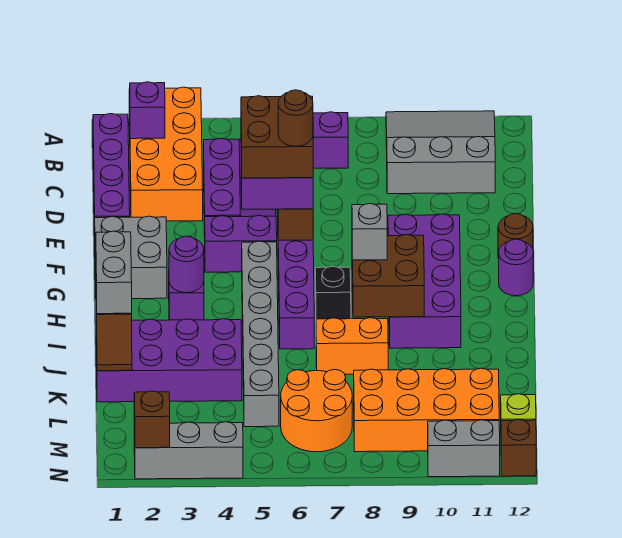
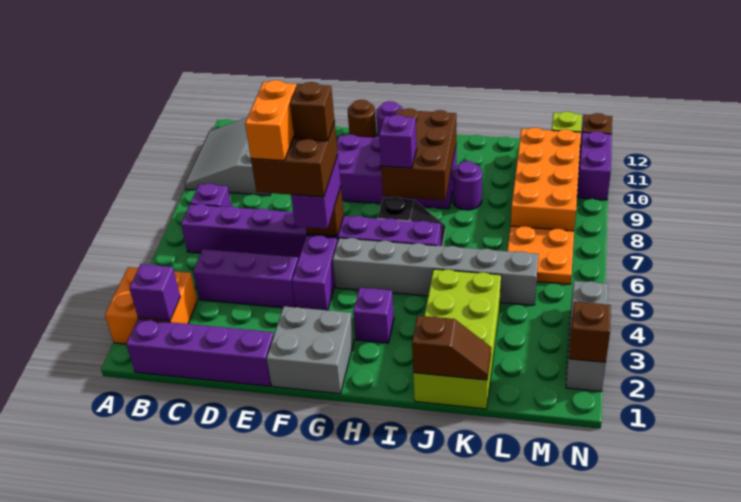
orange brick A2:D3 level 1 -> orange brick A2:B3 level 1
brown round brick F6 level 5 -> brown brick F6 level 5
purple round brick H3 level 2 -> purple round brick J9 level 1
brown brick H8:I9 level 2 -> brown brick H8:I10 level 2
grey brick H8 level 3 -> purple brick H8 level 3
grey brick I1:J1 level 3 -> none
purple brick J1:K4 level 1 -> lime brick J1:K4 level 1
orange brick J7:J8 level 1 -> orange brick E5:E6 level 5
orange round brick L6:M7 level 1 -> orange plate L6:M7 level 1
grey brick N10:N11 level 1 -> purple brick N10:N11 level 1

